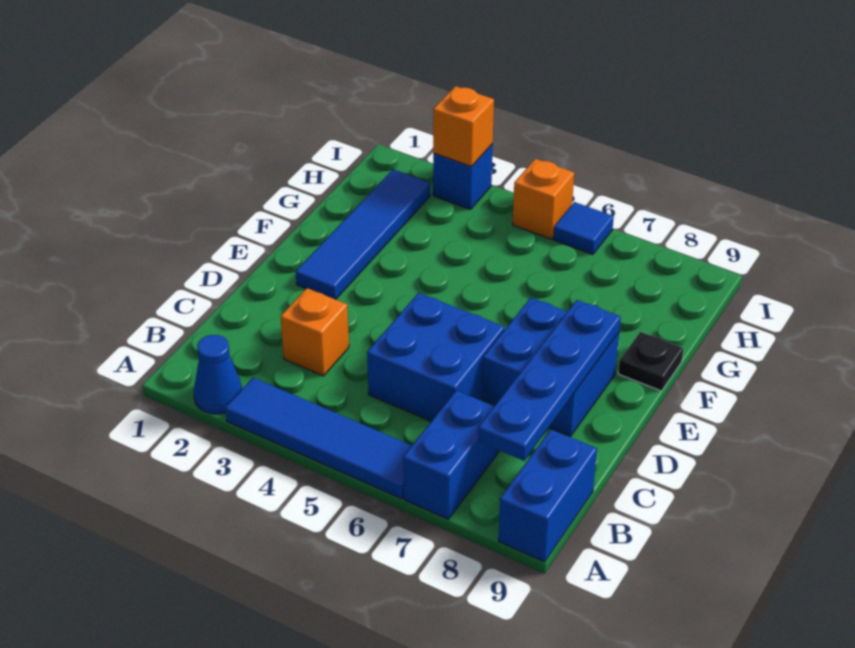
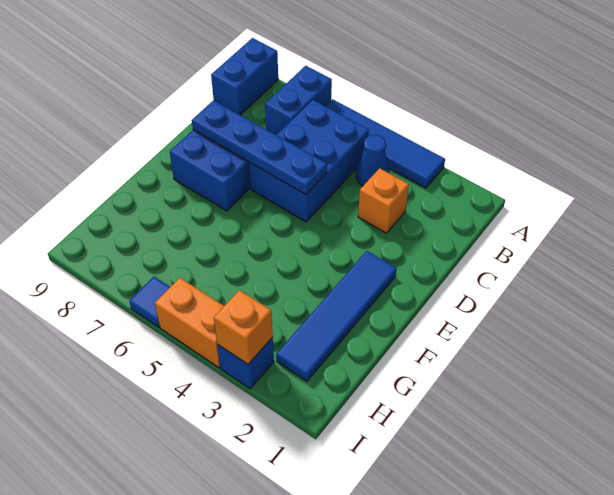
blue cone A2 level 1 -> blue cone B4 level 1
blue plate B8:E8 level 2 -> blue plate D5:D8 level 2
blue brick C5:D6 level 1 -> blue brick B5:D6 level 1
black plate F9 level 1 -> none
orange brick I5 level 1 -> orange brick I4:I5 level 1

